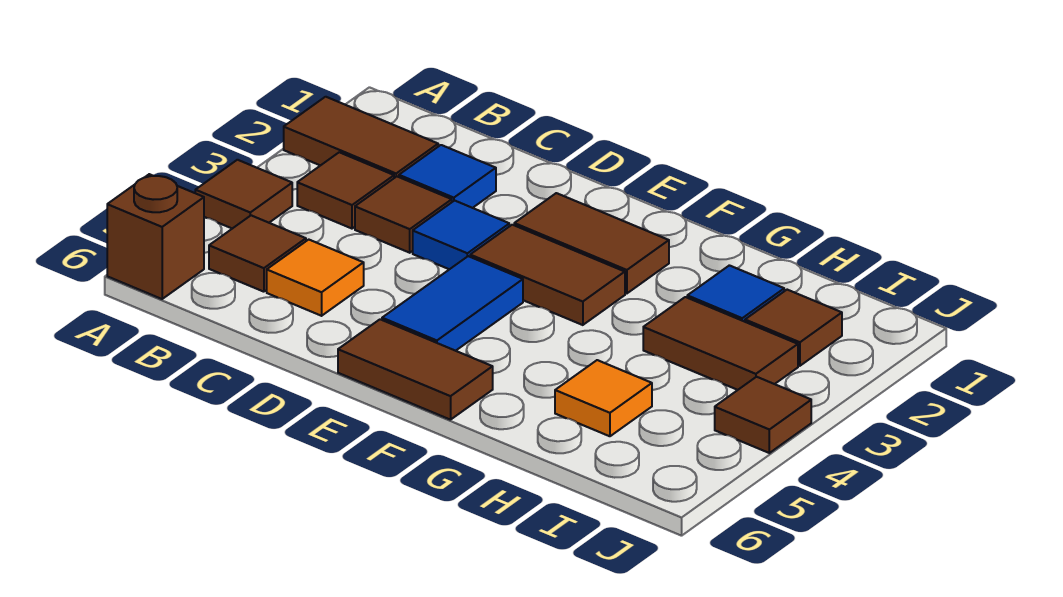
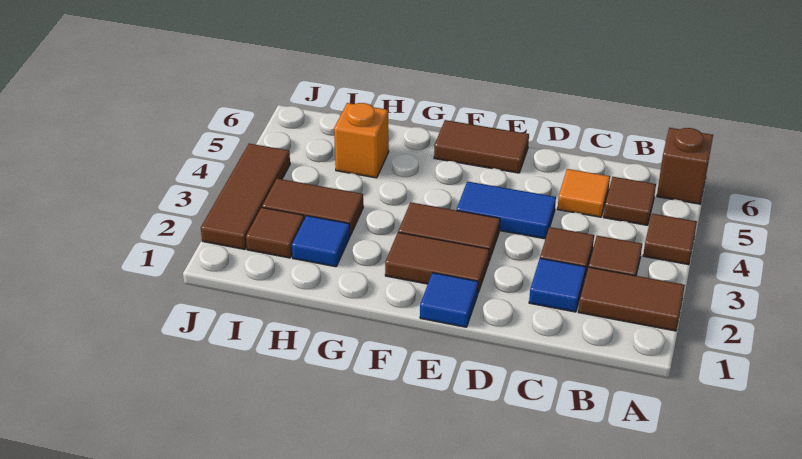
blue tile D3 level 1 -> blue tile E1 level 1
blue tile E4:E5 level 1 -> blue tile D4:E4 level 1
orange tile H5 level 1 -> orange brick H5 level 1
brown tile J4 level 1 -> brown tile J2:J4 level 1

